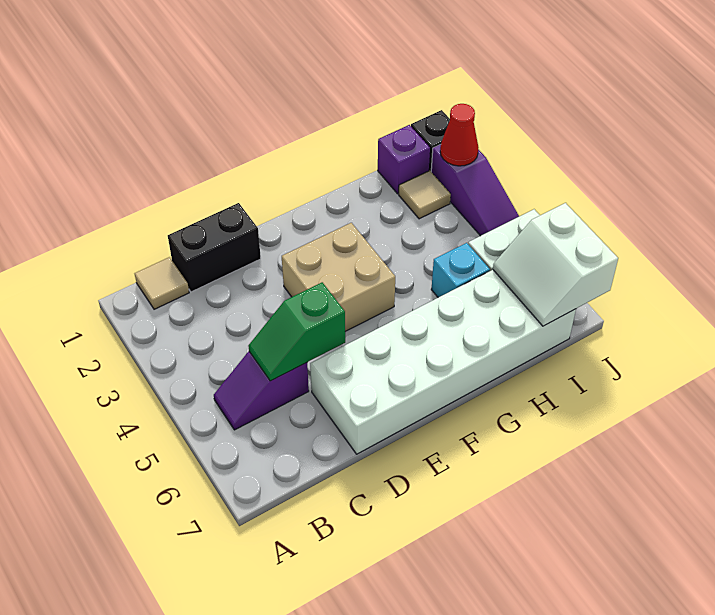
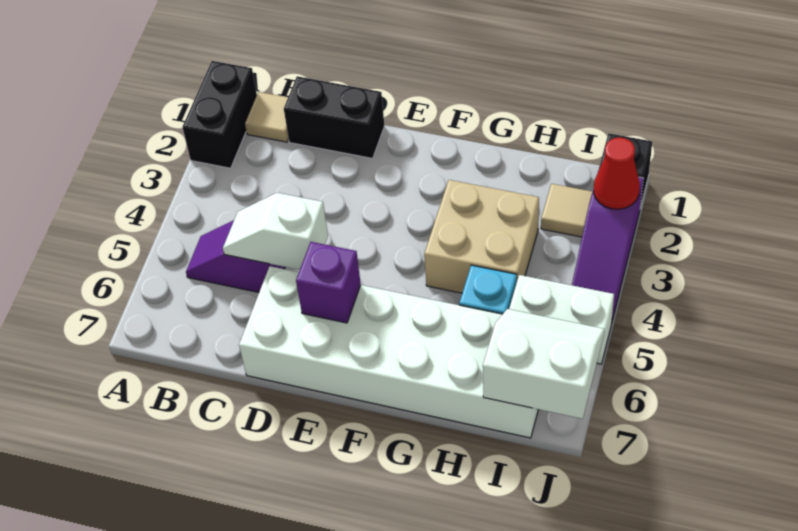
none -> black brick A1:A2 level 1
green slope C5:D5 level 2 top D -> white slope C5:D5 level 2 top D
tan brick E3:F4 level 1 -> tan brick G3:H4 level 1
purple brick I1 level 1 -> purple brick E6 level 2
white slope I6:J7 level 2 top J -> white slope I6:J7 level 2 top 7

